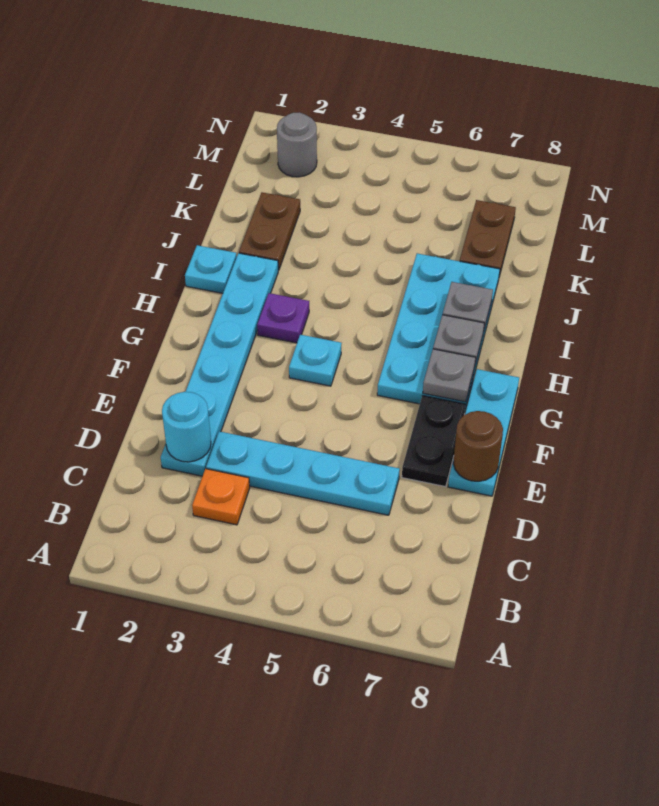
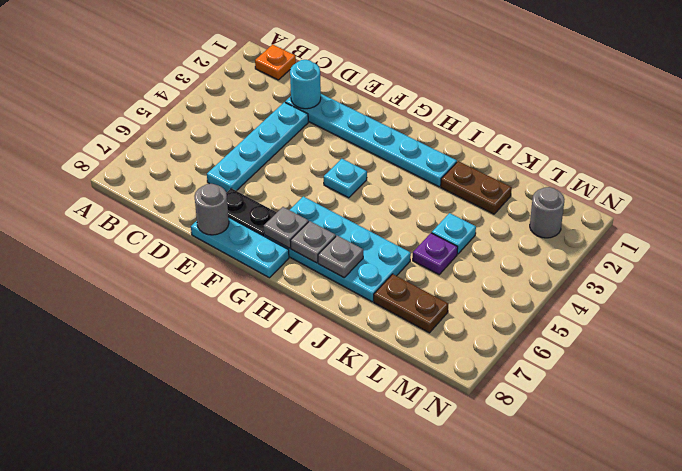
orange plate C3 level 1 -> orange plate B1 level 1
brown round brick E8 level 2 -> grey round brick E8 level 2
purple plate H3 level 1 -> purple plate K5 level 1
cyan plate I1 level 1 -> cyan plate K4 level 1

